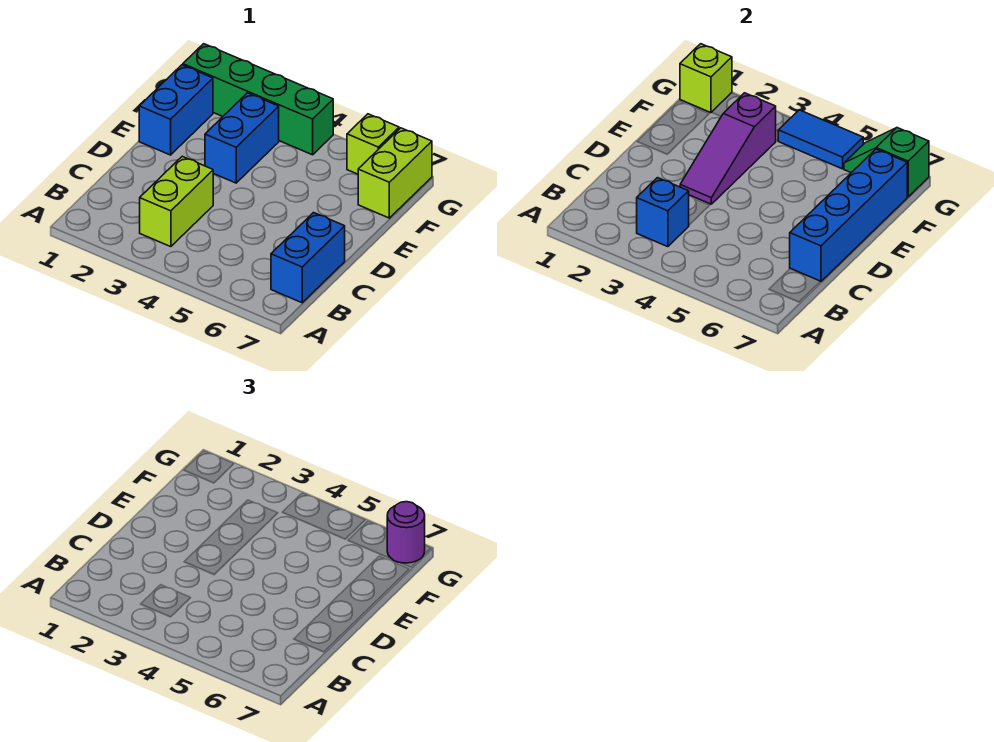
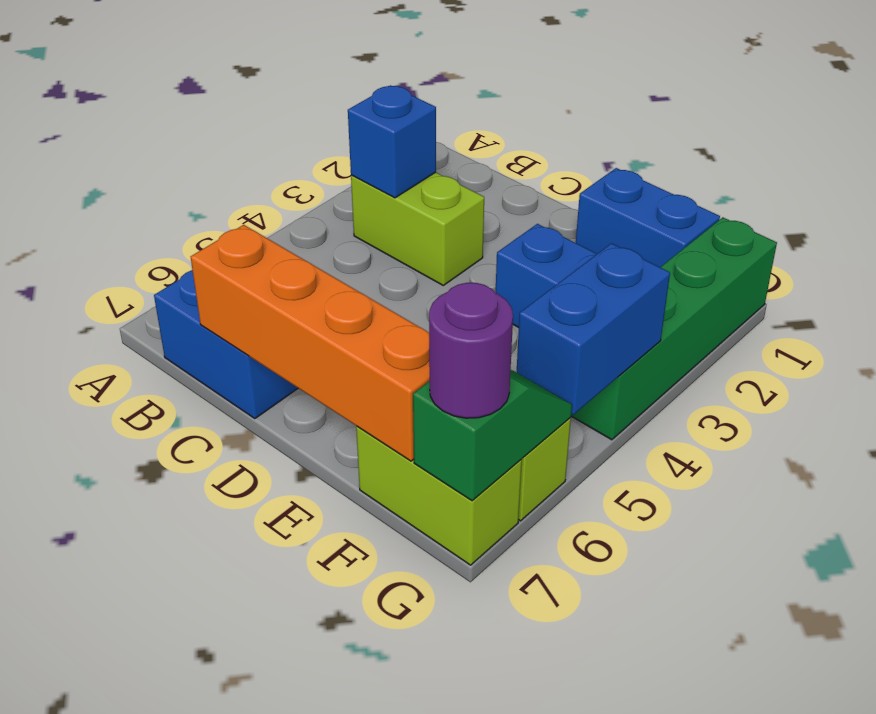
blue brick C7:F7 level 2 -> orange brick C7:F7 level 2
purple slope D3:F3 level 2 top F -> none
lime brick G1 level 2 -> none
blue tile G4:G5 level 2 -> blue brick G4:G5 level 2

